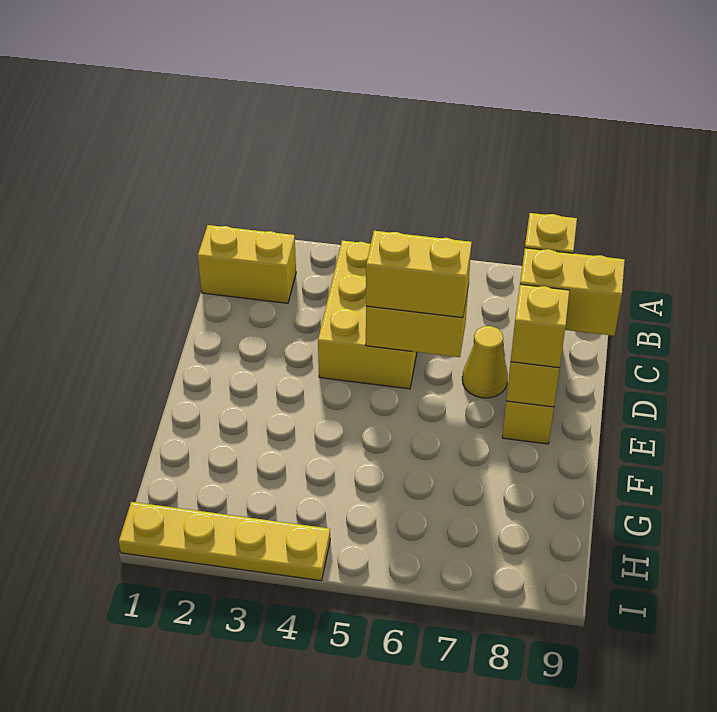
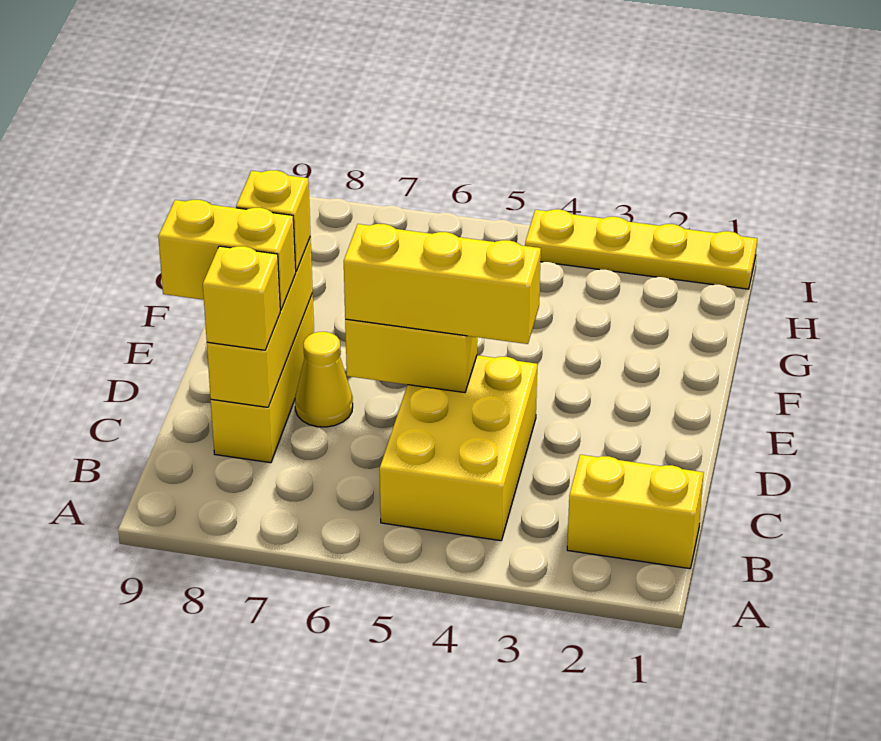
yellow brick D5:D6 level 3 -> yellow brick D4:D6 level 3

